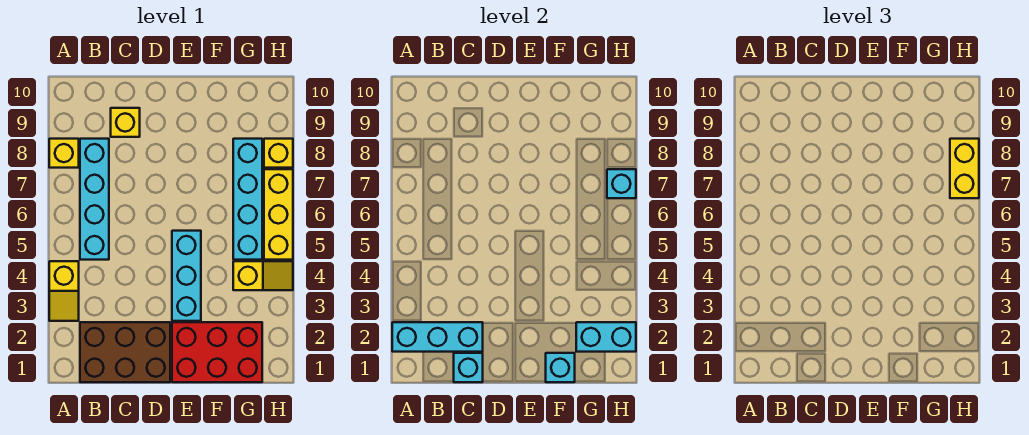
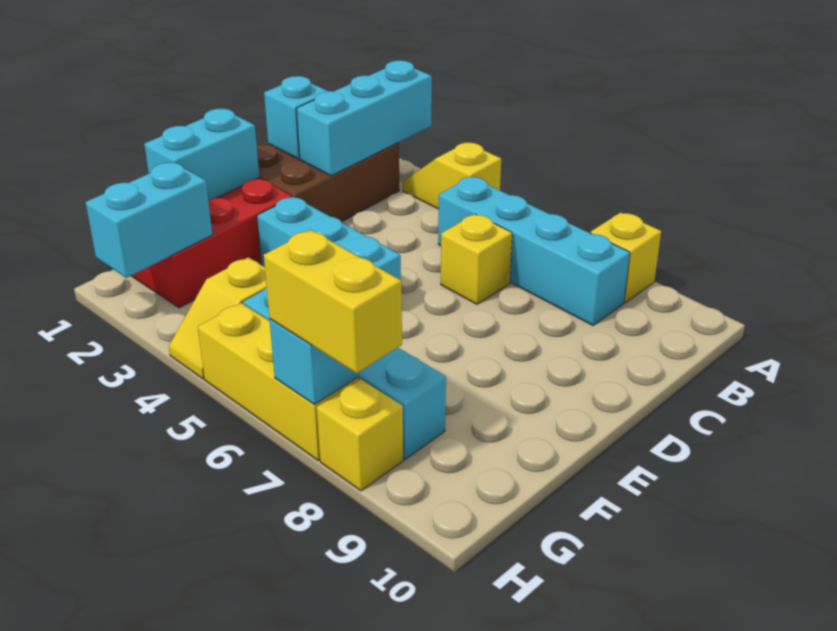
yellow brick C9 level 1 -> yellow brick C6 level 1
cyan brick F1 level 2 -> cyan brick E1:F1 level 2

